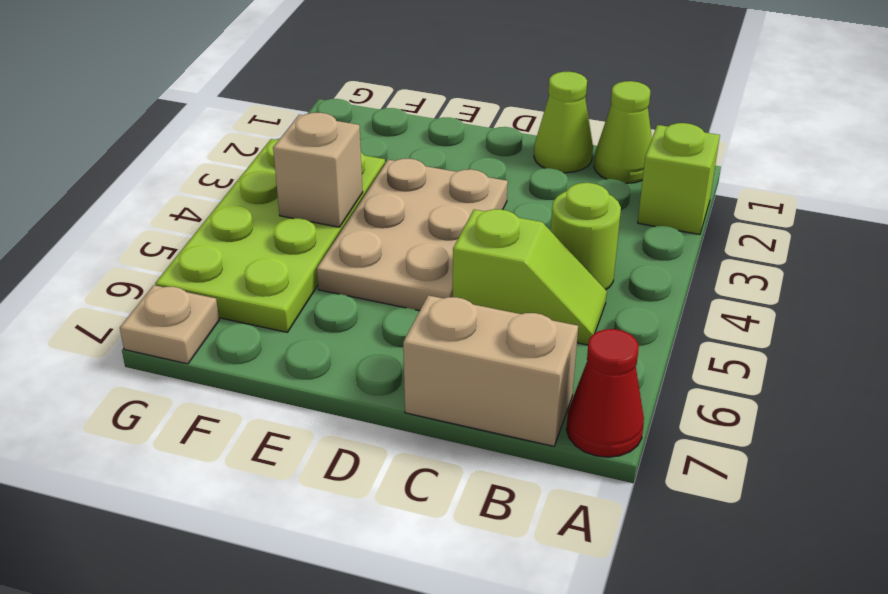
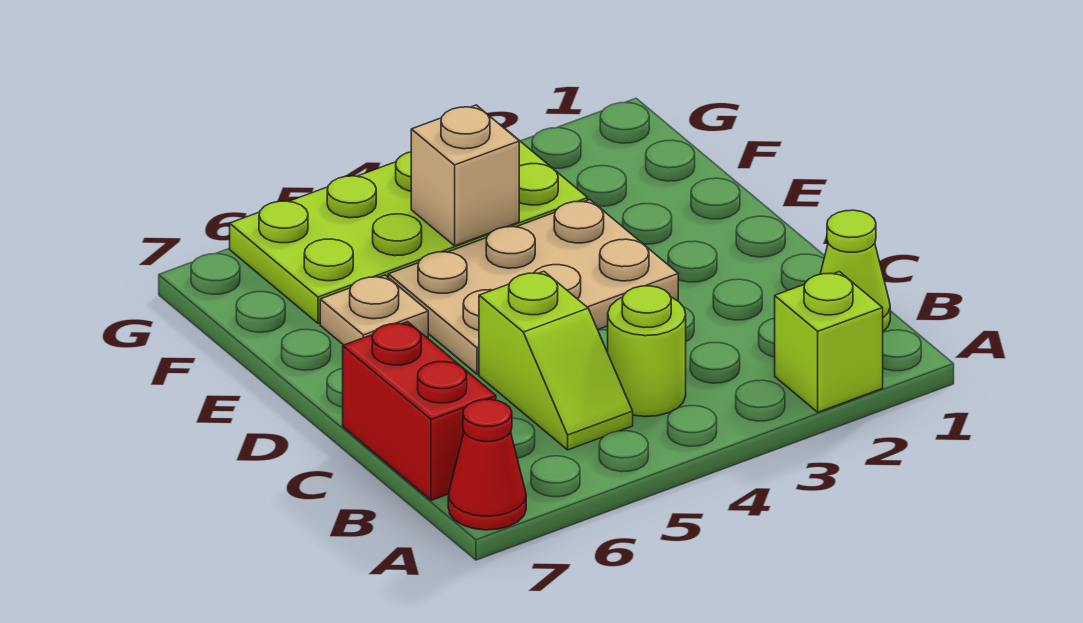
tan brick B7:C7 level 1 -> red brick B7:C7 level 1
lime cone C1 level 1 -> none
tan plate G7 level 1 -> tan plate E6 level 1

